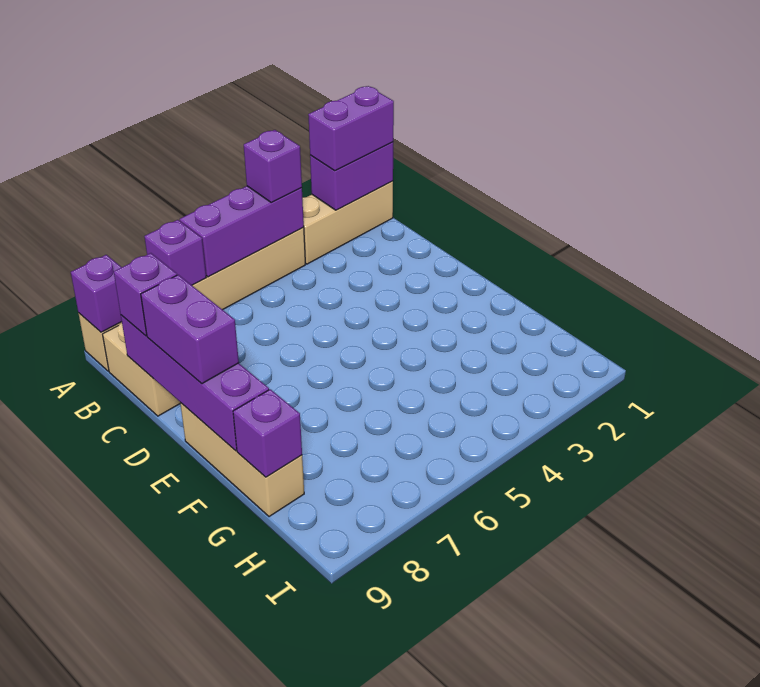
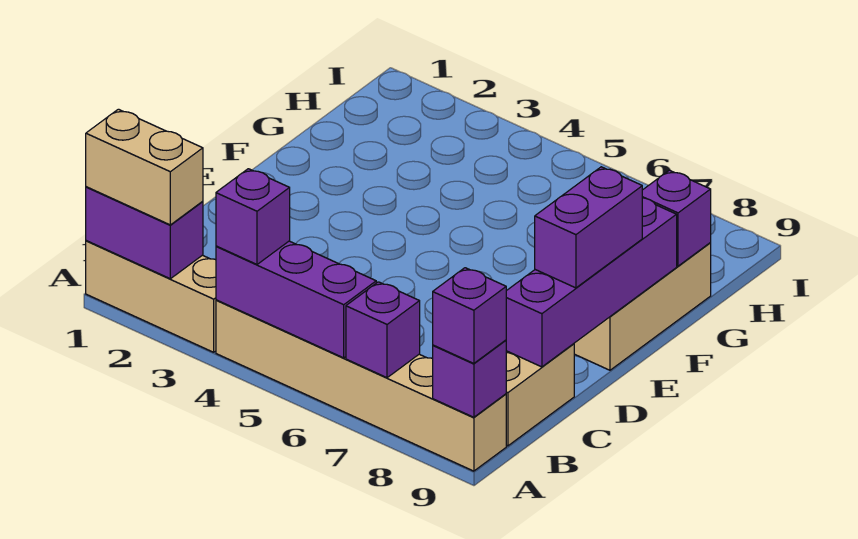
purple brick A1:A2 level 3 -> tan brick A1:A2 level 3
purple brick C9 level 3 -> purple brick A9 level 3

